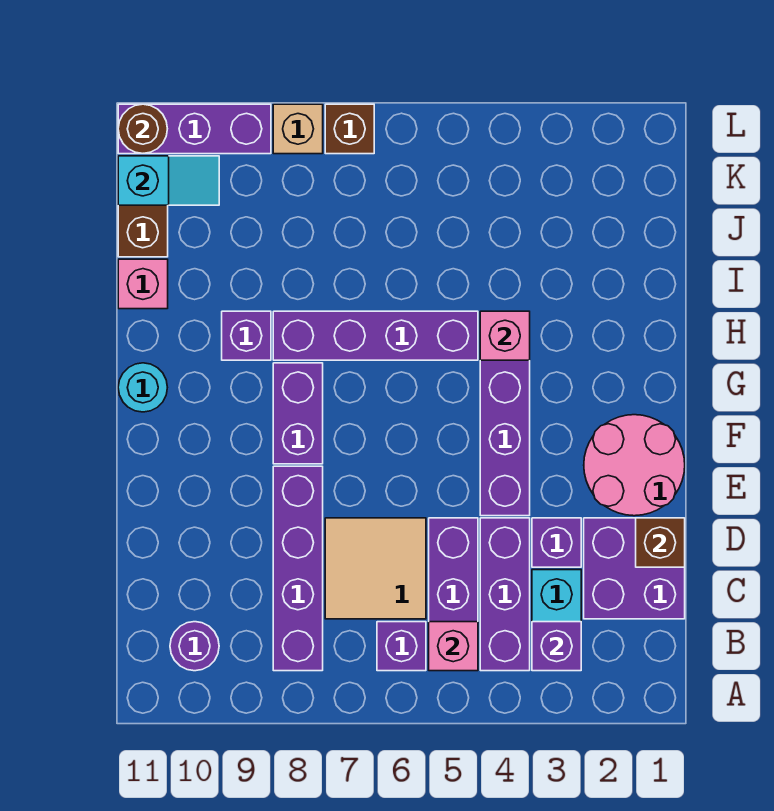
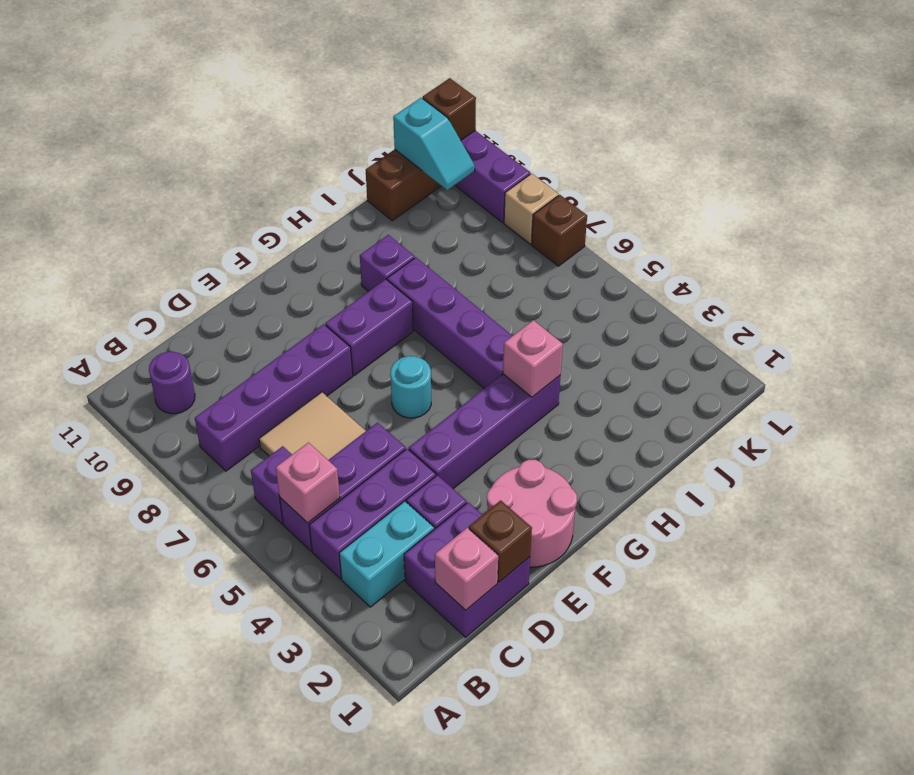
purple brick B3 level 2 -> none
cyan round brick G11 level 1 -> cyan round brick F6 level 1
pink brick I11 level 1 -> pink brick C1 level 2
brown round brick L11 level 2 -> brown brick L11 level 2

